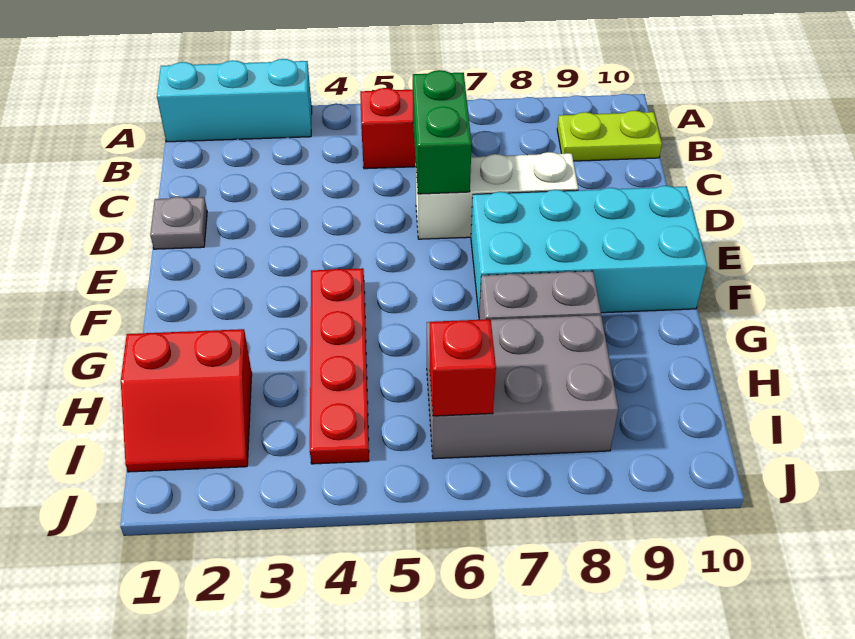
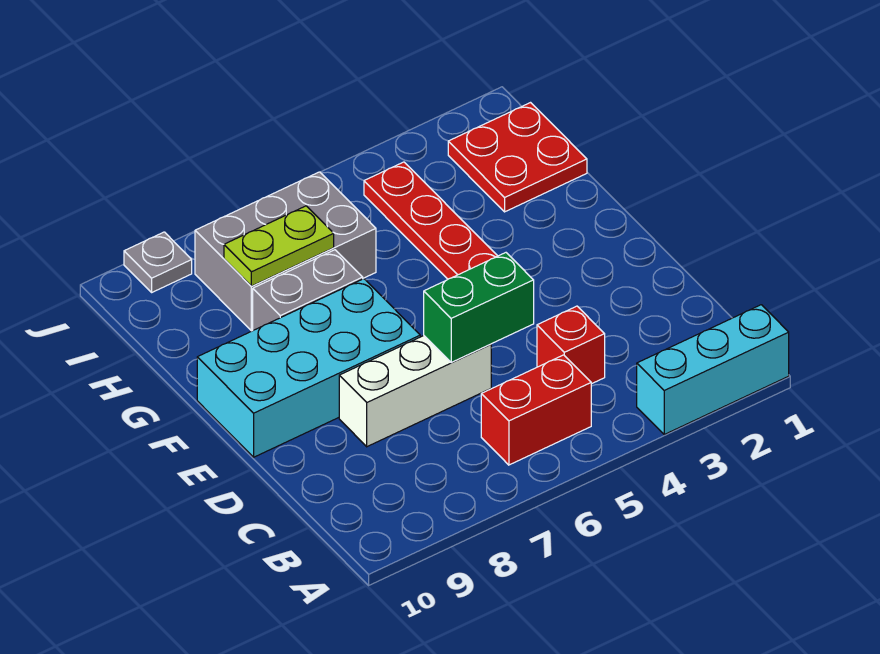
lime plate B9:B10 level 1 -> lime plate H7:H8 level 2
green brick C6:D6 level 2 -> green brick D5:D6 level 2
grey plate D1 level 1 -> grey plate J9 level 1
red slope H1:I2 level 1 top H -> red plate H1:I2 level 1
red brick I6 level 2 -> red brick C4 level 1

